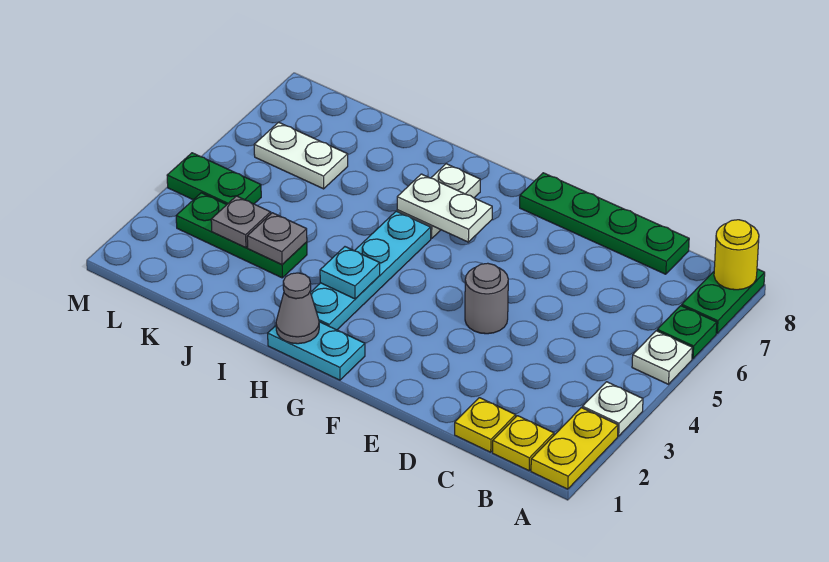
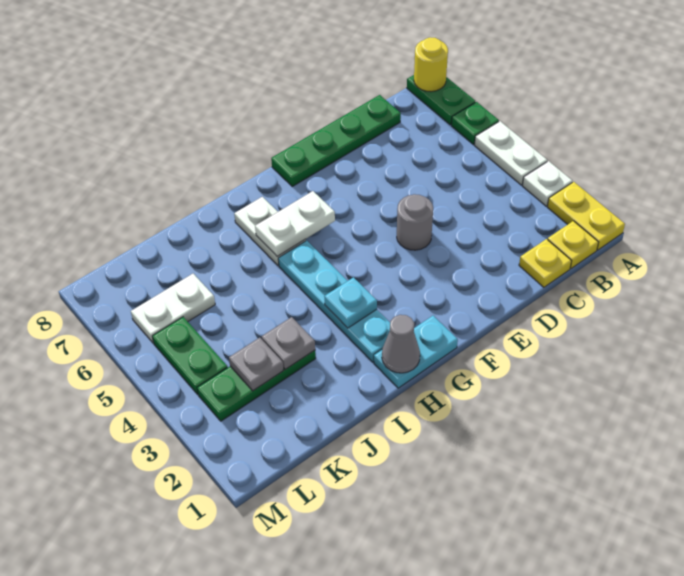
white plate A5 level 1 -> white plate A4:A5 level 1
green plate L4:M4 level 1 -> green plate L4:L5 level 1

